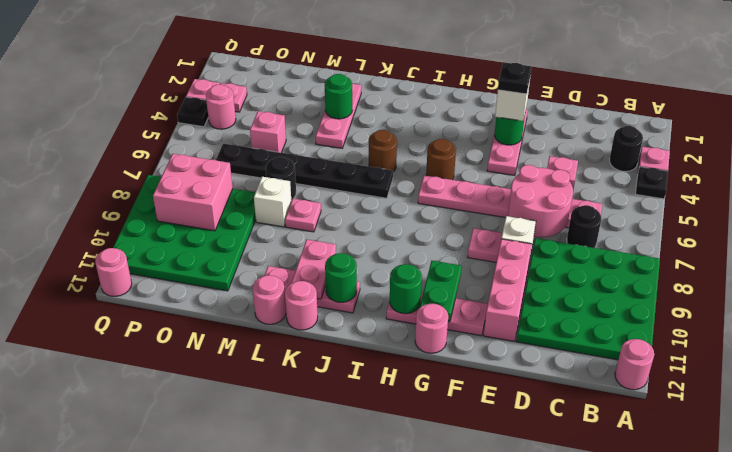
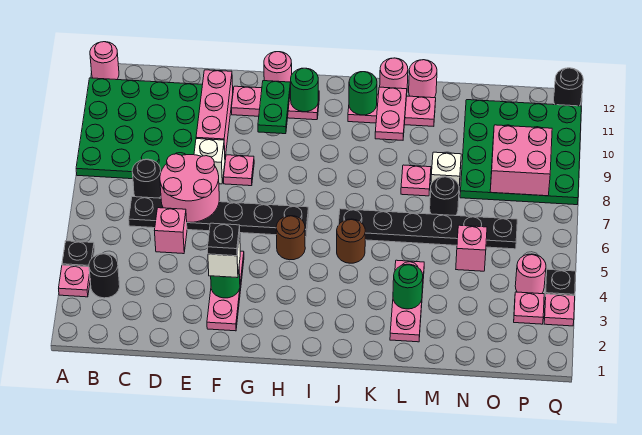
pink plate C6:H6 level 1 -> black plate C6:H6 level 1
pink round brick Q12 level 1 -> black round brick Q12 level 1

